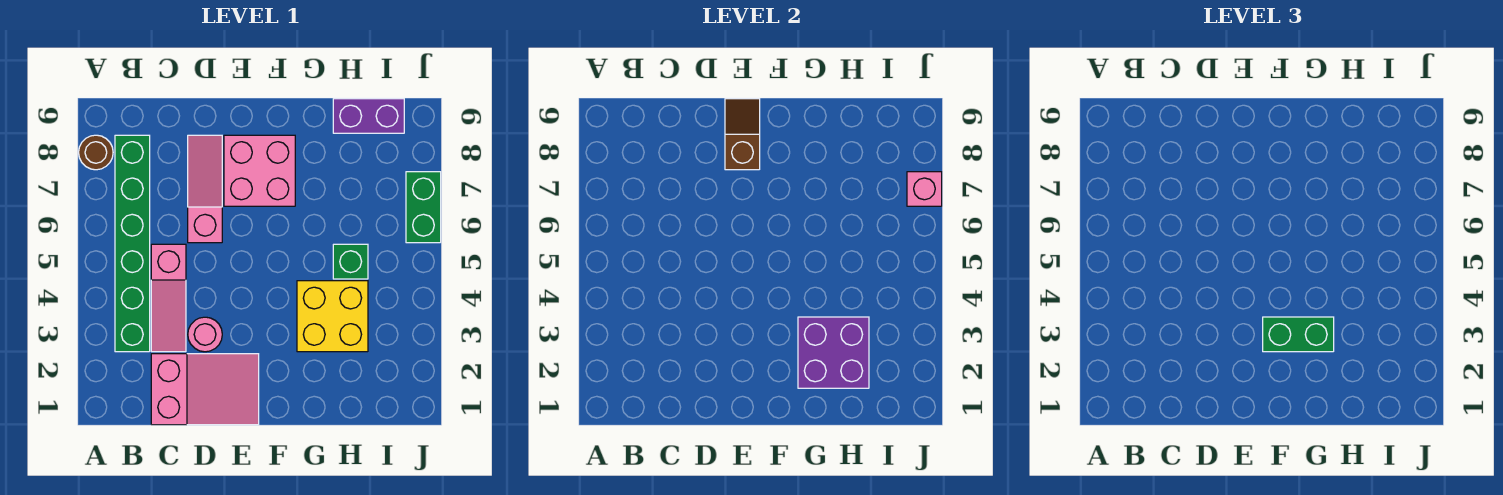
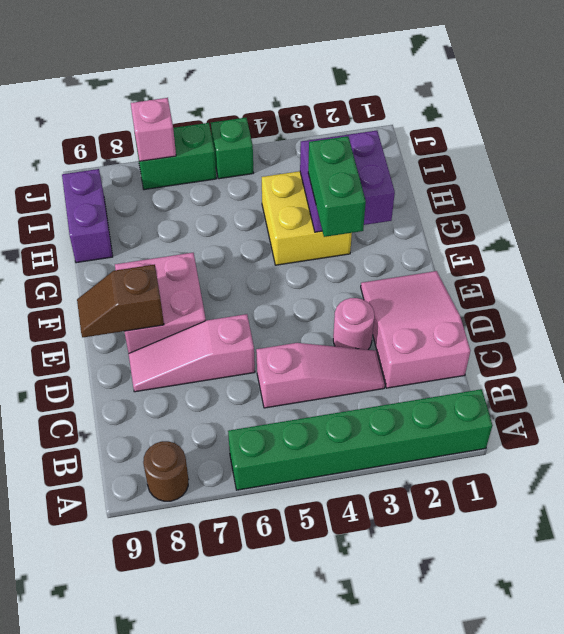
green brick B3:B8 level 1 -> green brick A1:A6 level 1
green brick H5 level 1 -> green brick J5 level 1

